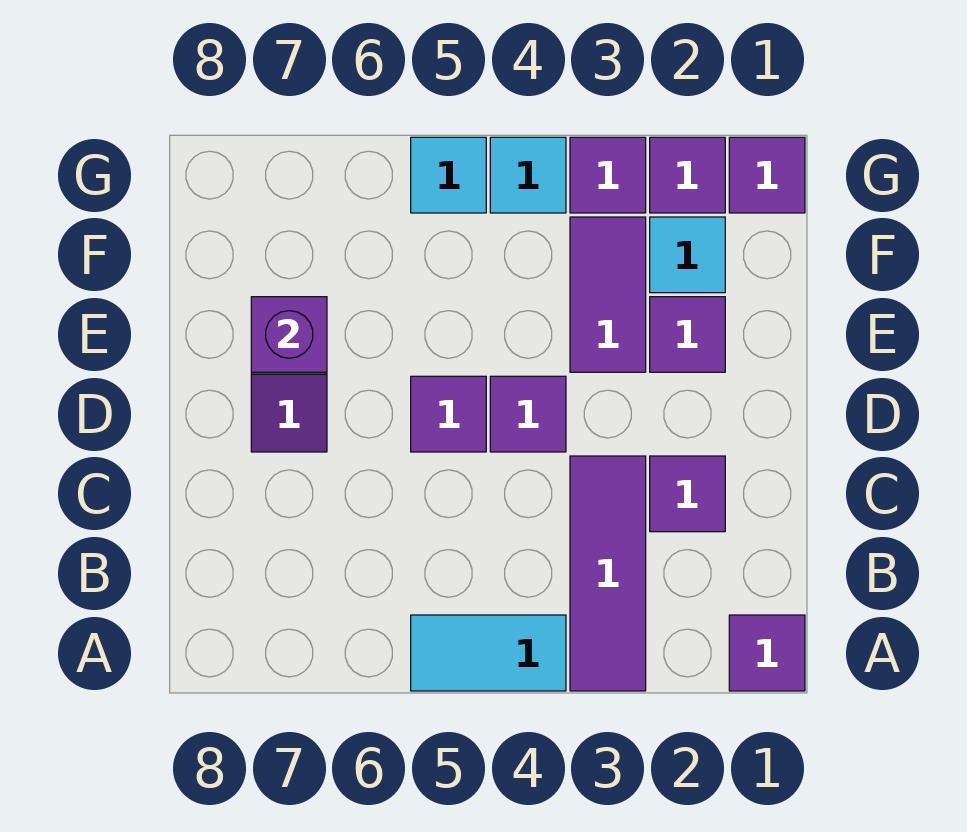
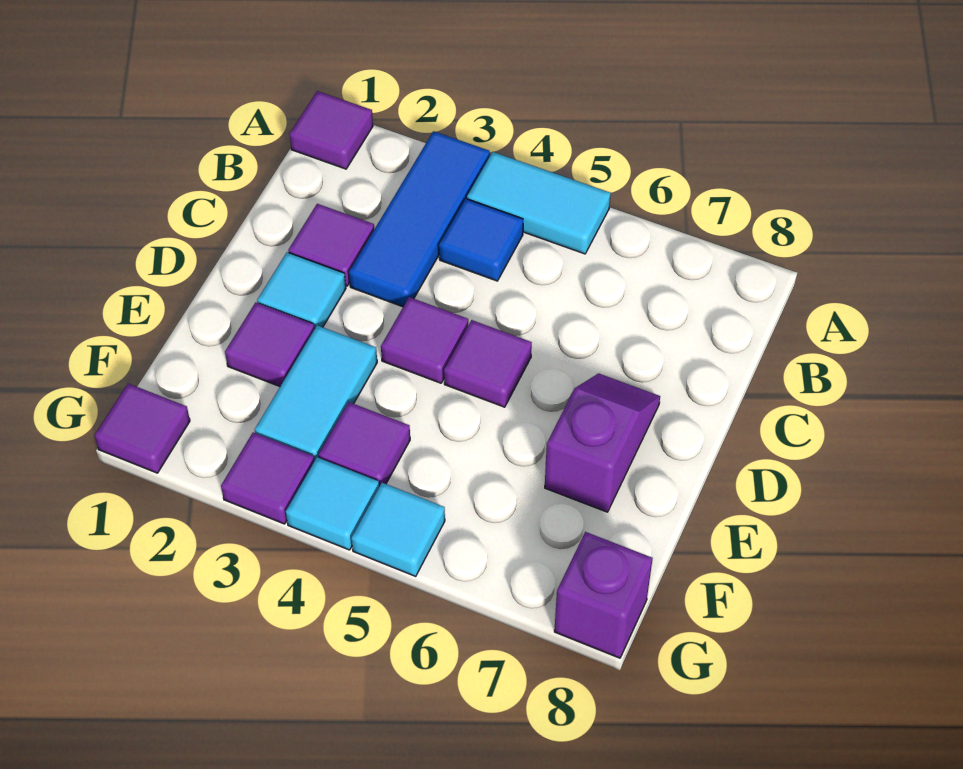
purple tile A3:C3 level 1 -> blue tile A3:C3 level 1
none -> blue tile B4 level 1
purple tile E3:F3 level 1 -> cyan tile E3:F3 level 1
purple brick E7 level 2 -> purple brick G8 level 1
cyan tile F2 level 1 -> cyan tile D2 level 1
purple tile G2 level 1 -> purple tile F4 level 1

